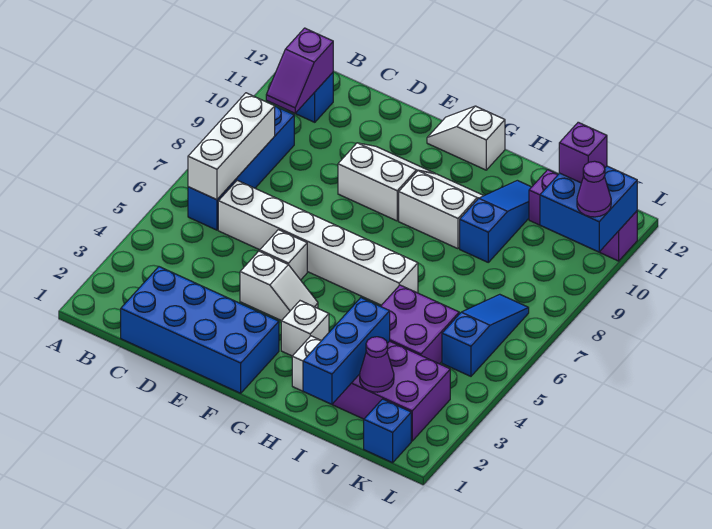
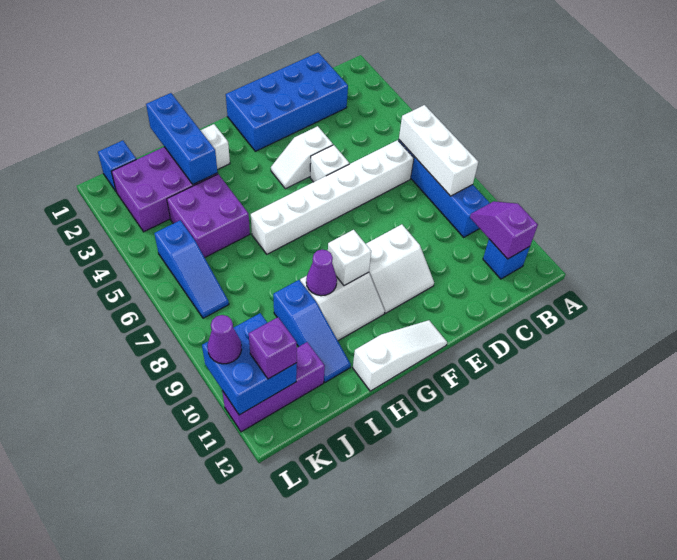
white slope F12:G12 level 1 top G -> white slope F12:H12 level 1 top H
white brick G3 level 1 -> white brick G9 level 2
purple cone J2 level 2 -> purple cone H9 level 2

